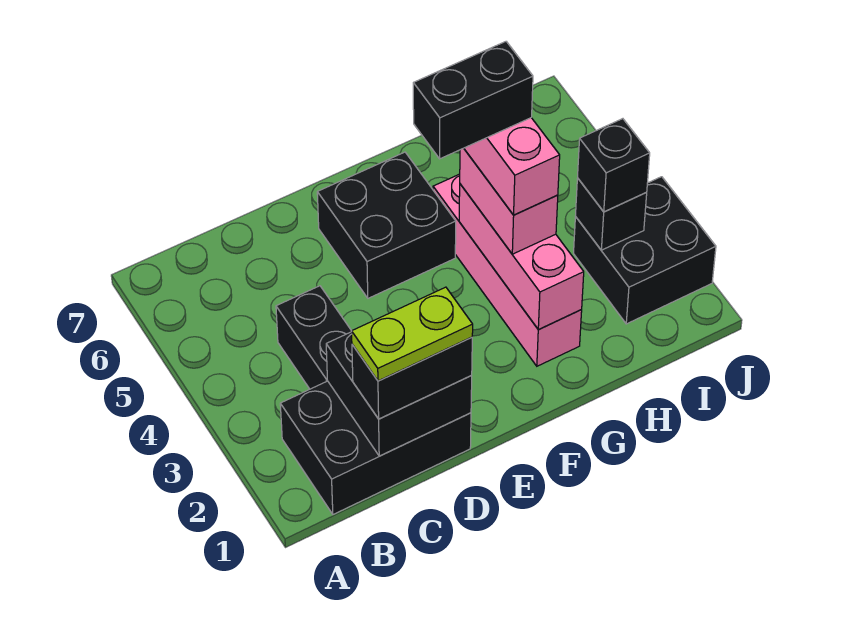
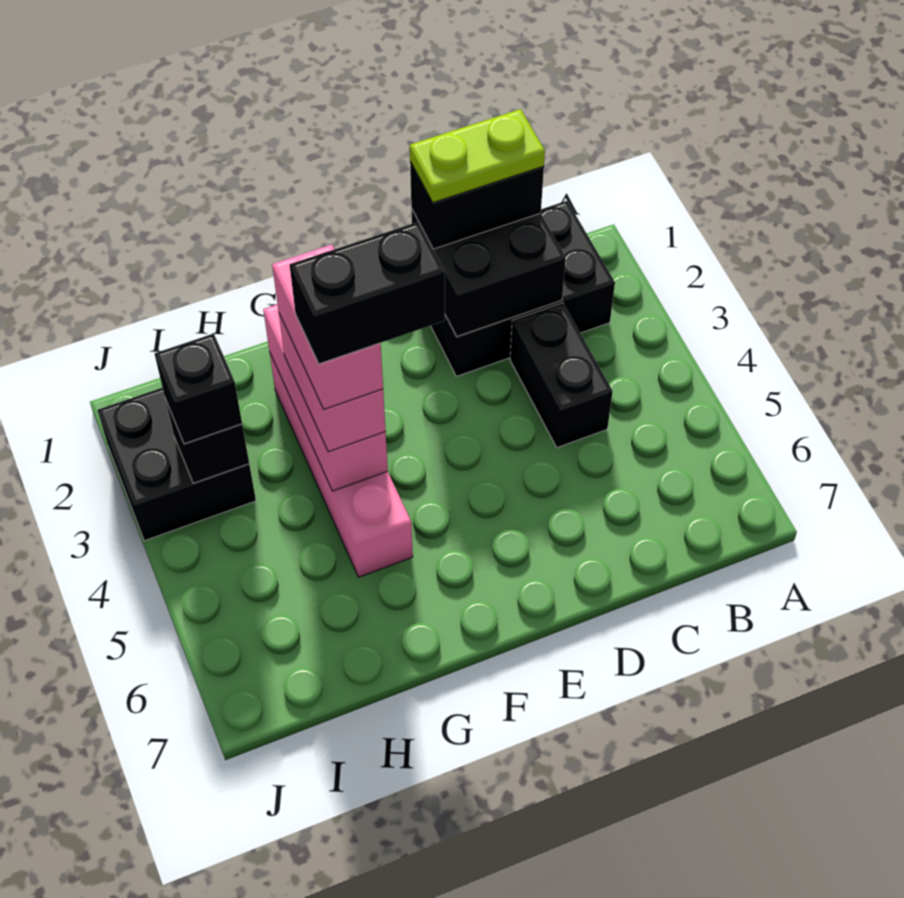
black brick E5:F6 level 1 -> none

